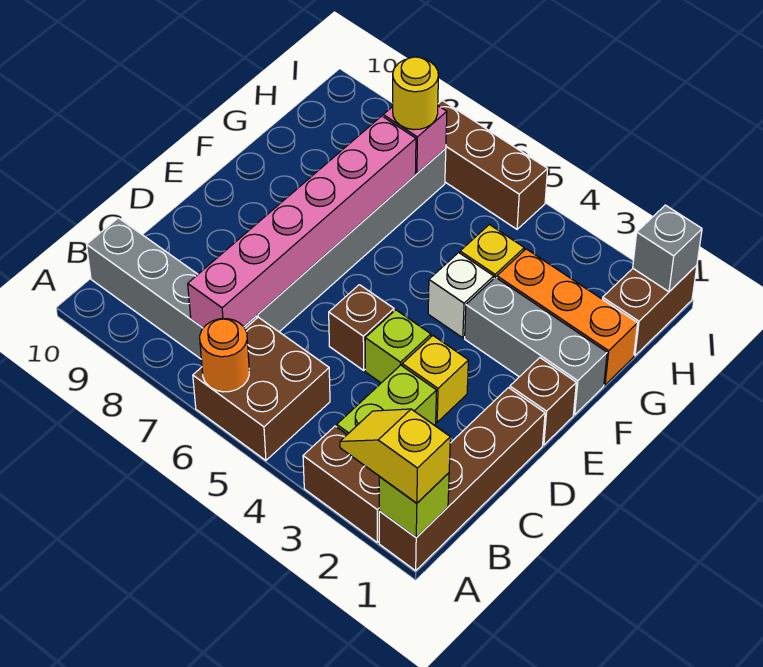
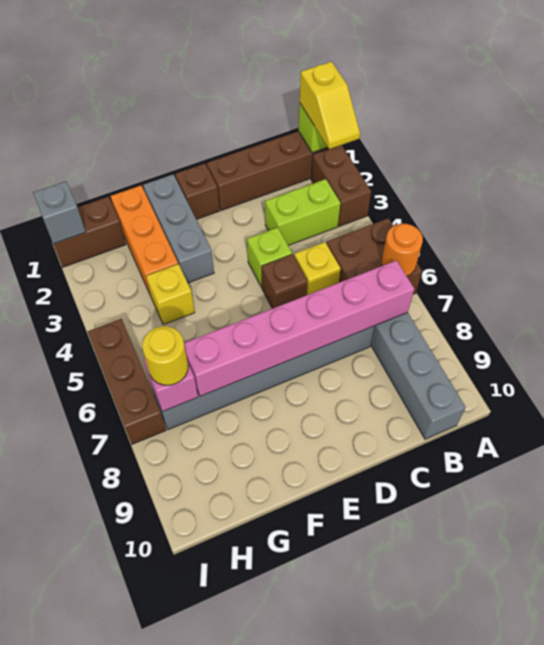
yellow brick D3 level 1 -> yellow brick C5 level 1
white brick F4 level 1 -> none

